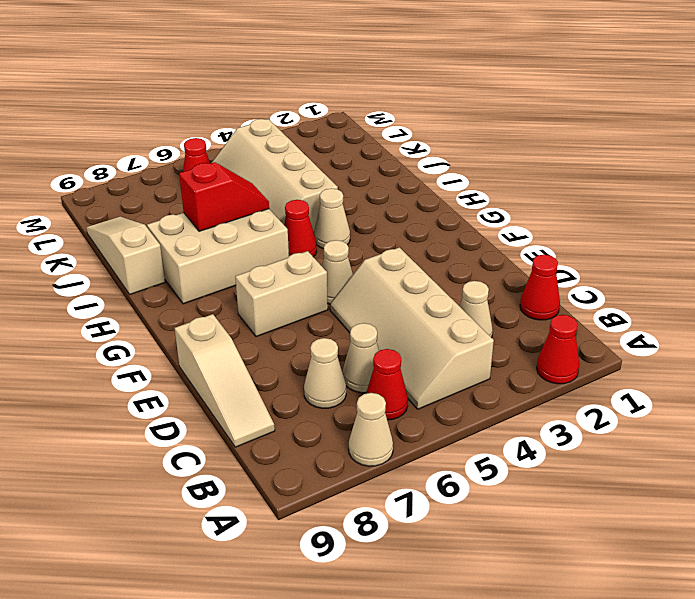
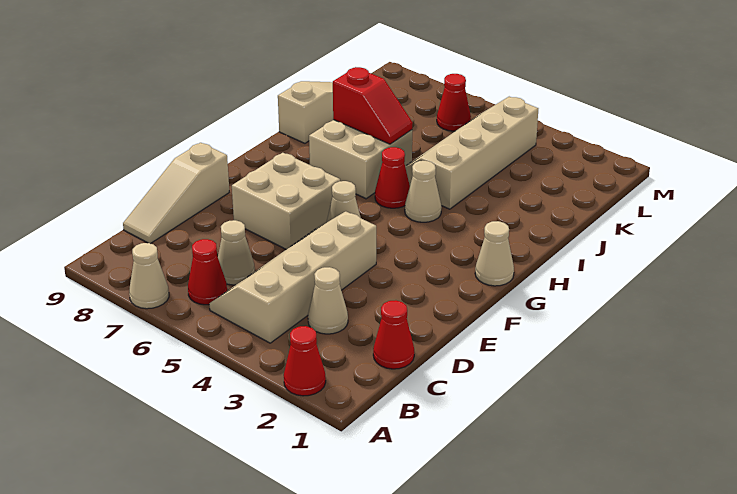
tan cone C7 level 1 -> tan cone G1 level 1
tan brick F6:F7 level 1 -> tan brick E6:F7 level 1
tan brick H6:I8 level 1 -> tan brick H6:I7 level 1

